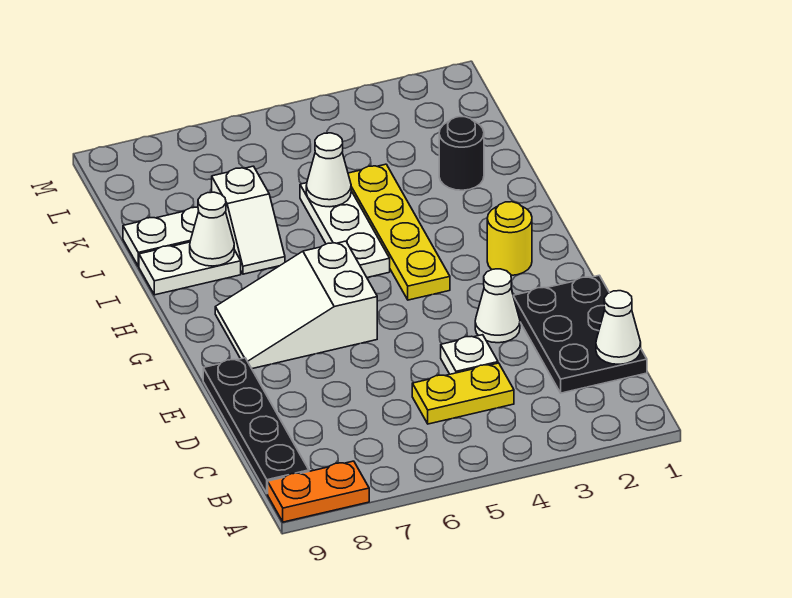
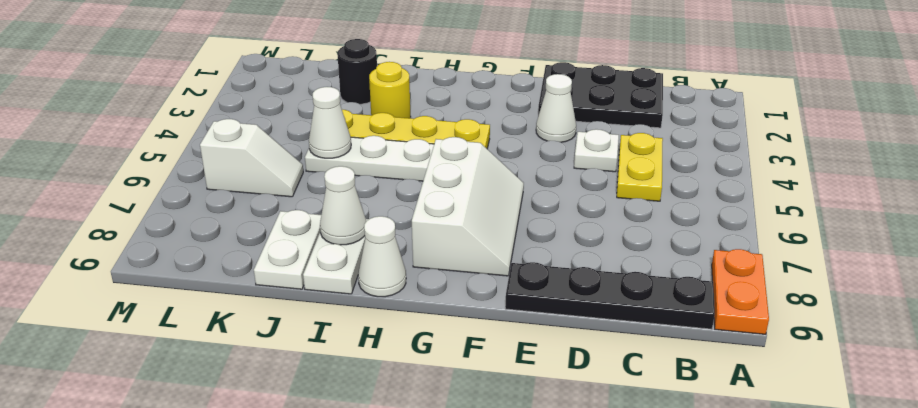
white cone C1 level 2 -> white cone H9 level 1
white slope F6:G8 level 1 top 6 -> white slope F6:G8 level 1 top G
yellow round brick G2 level 1 -> yellow round brick I3 level 1
white slope I7:J7 level 1 top J -> white slope K6:L6 level 1 top L

